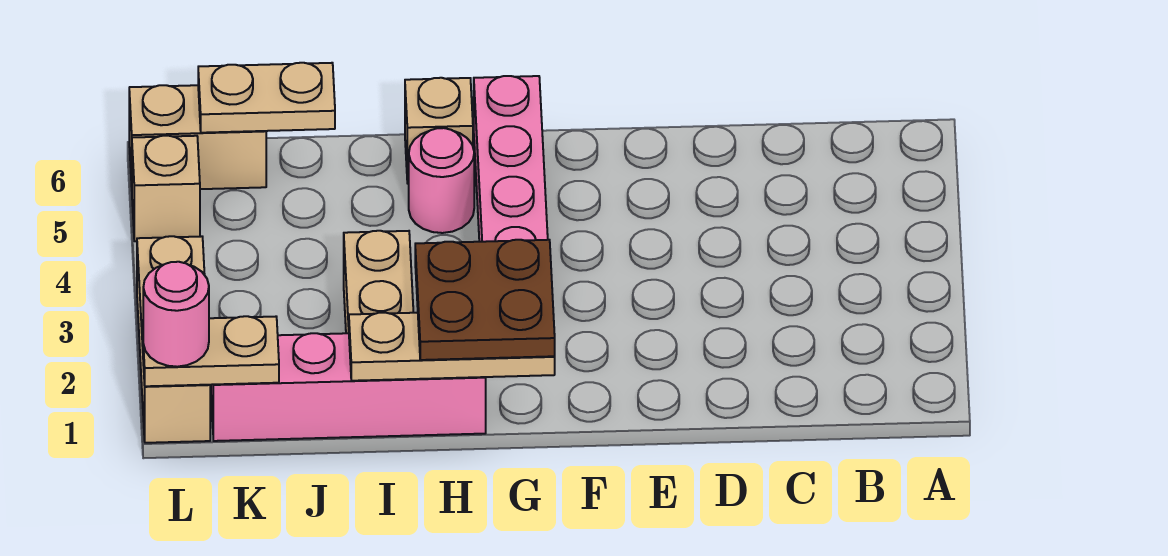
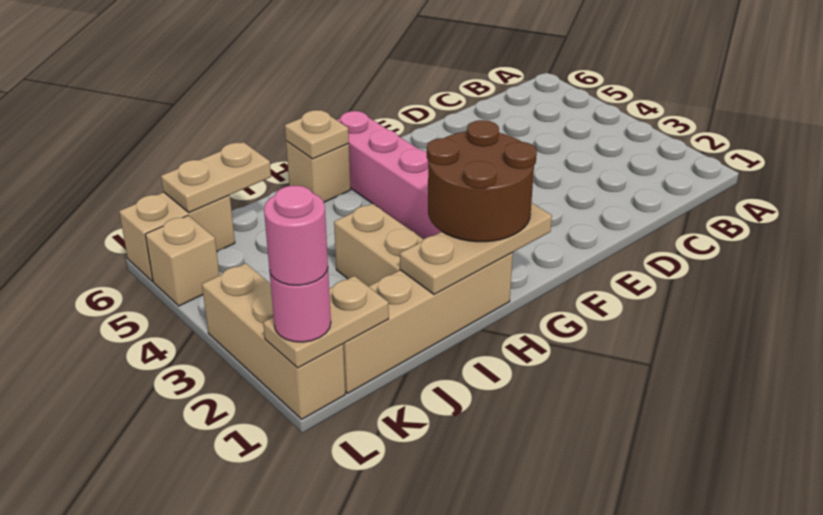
brown plate G1:H2 level 3 -> brown round brick G1:H2 level 3
pink brick H1:K1 level 1 -> tan brick H1:K1 level 1
pink round brick H5 level 1 -> pink round brick L1 level 4
none -> tan plate H6 level 2

